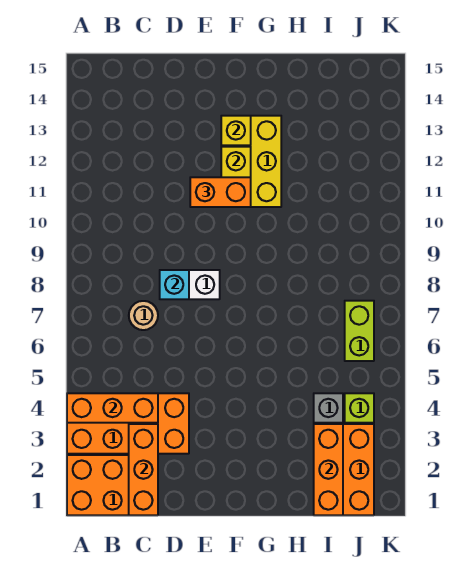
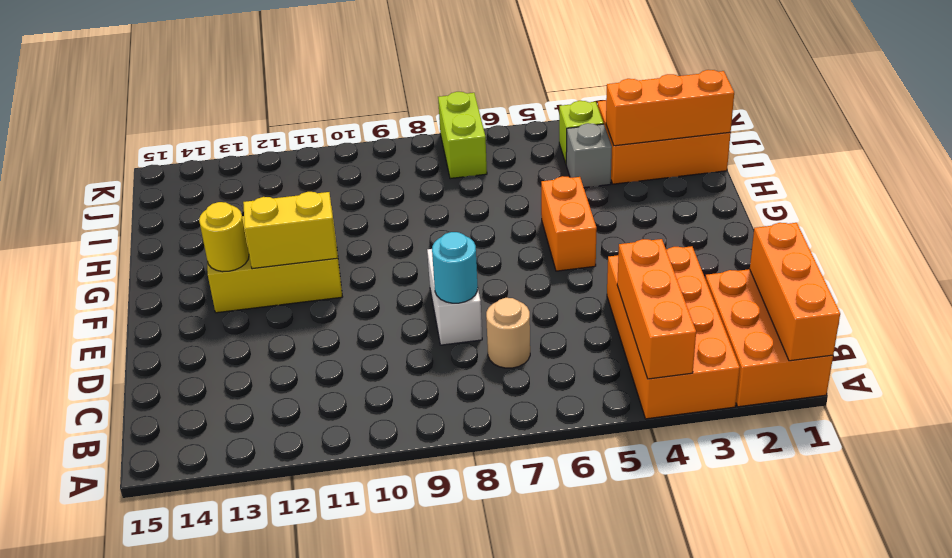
orange brick C1:C3 level 2 -> orange brick A1:C1 level 2
cyan brick D8 level 2 -> cyan round brick D8 level 2
orange brick E11:F11 level 3 -> orange brick F5:G5 level 1
yellow brick F13 level 2 -> yellow round brick F13 level 2
lime brick J6:J7 level 1 -> lime brick J7:K7 level 1

